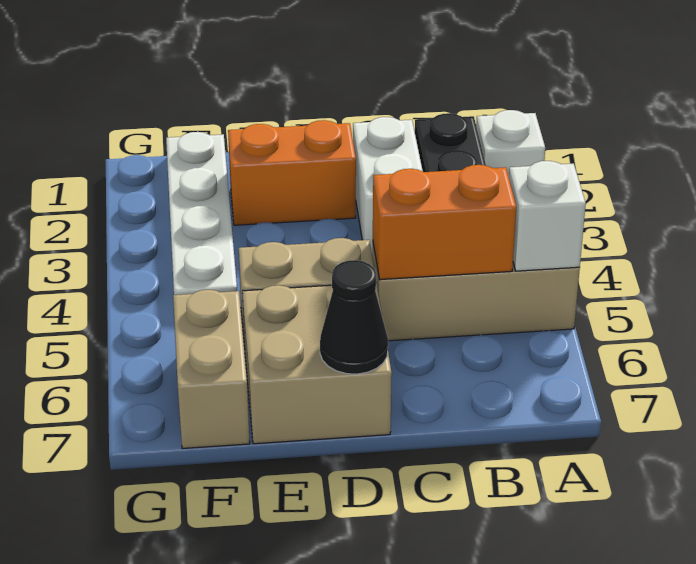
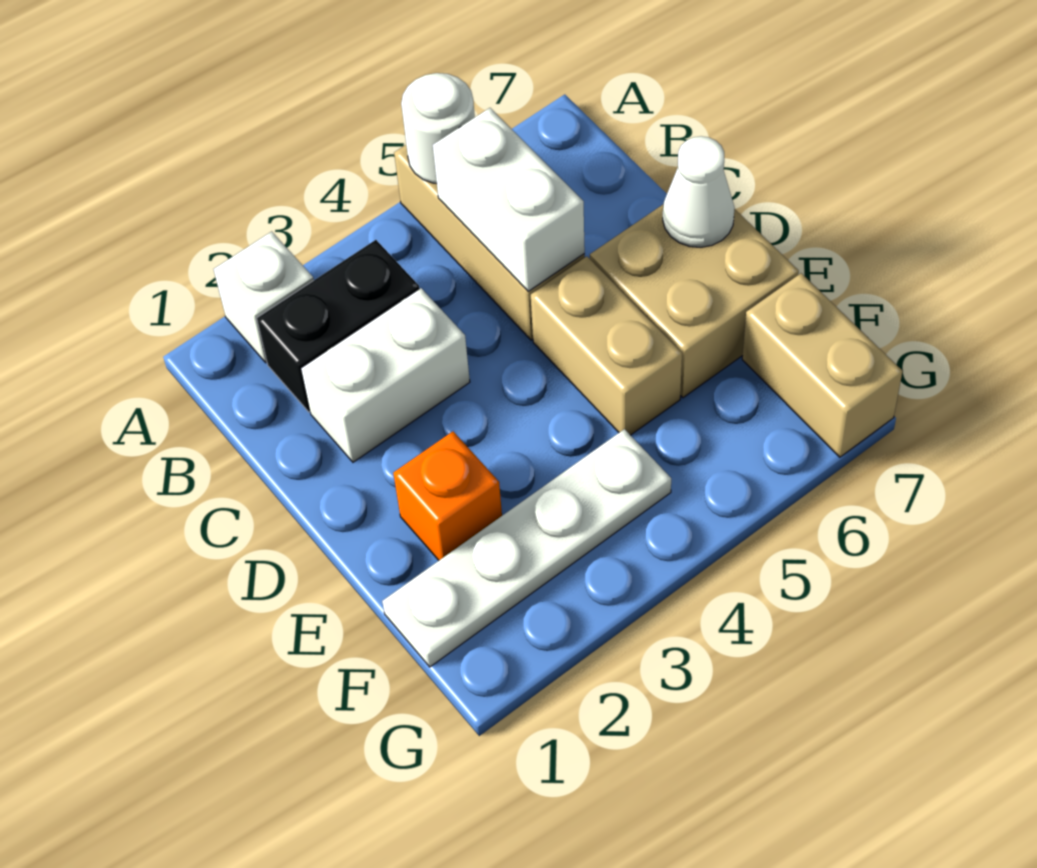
white brick A5 level 2 -> white round brick A5 level 2
orange brick B5:C5 level 2 -> white brick B5:C5 level 2
orange brick D2:E2 level 1 -> orange brick E2 level 1
black cone D7 level 2 -> white cone D7 level 2
tan brick F6:F7 level 1 -> tan brick F7:G7 level 1

